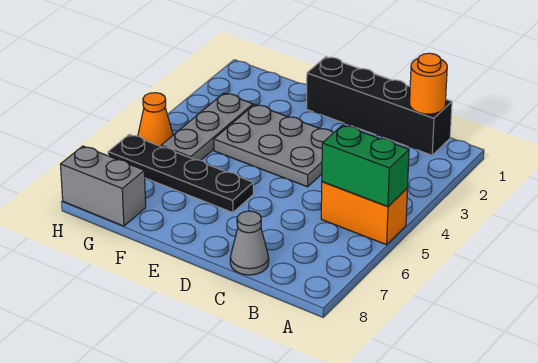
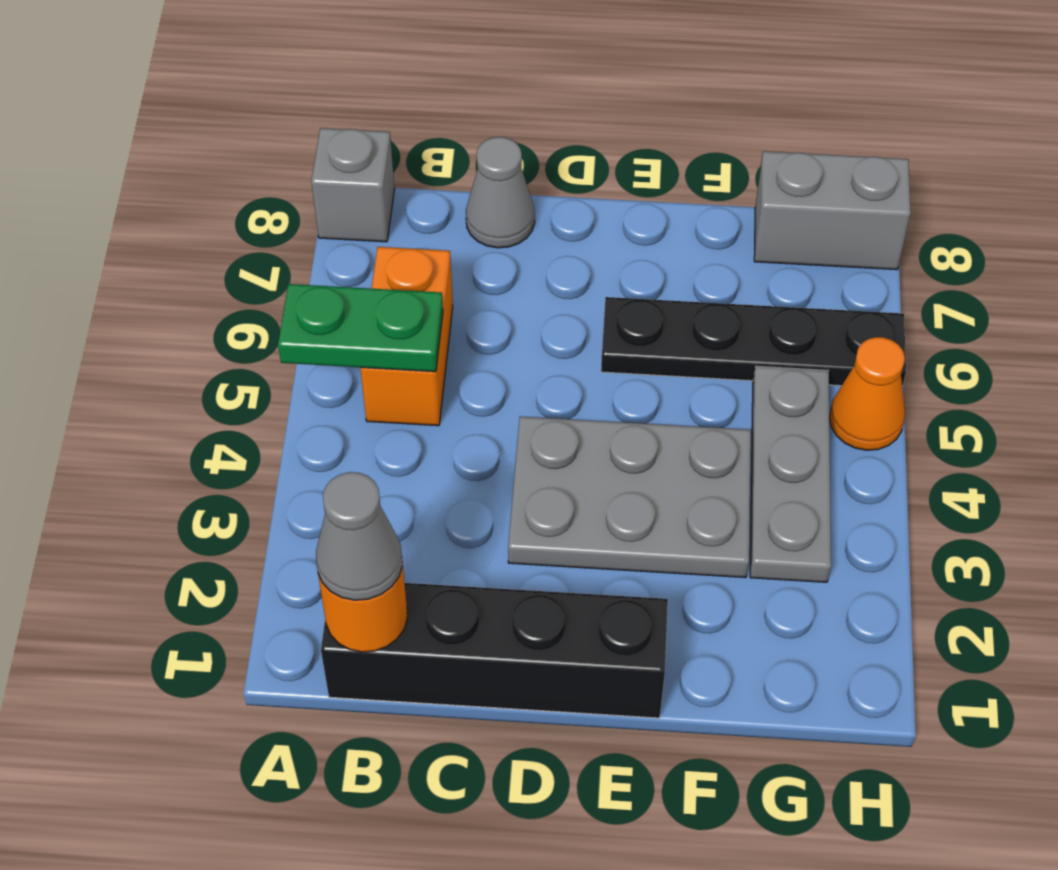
orange brick A5:B5 level 1 -> orange brick B5:B6 level 1
green brick A5:B5 level 2 -> green plate A5:B5 level 2
none -> grey brick A8 level 1
none -> grey cone B1 level 3

